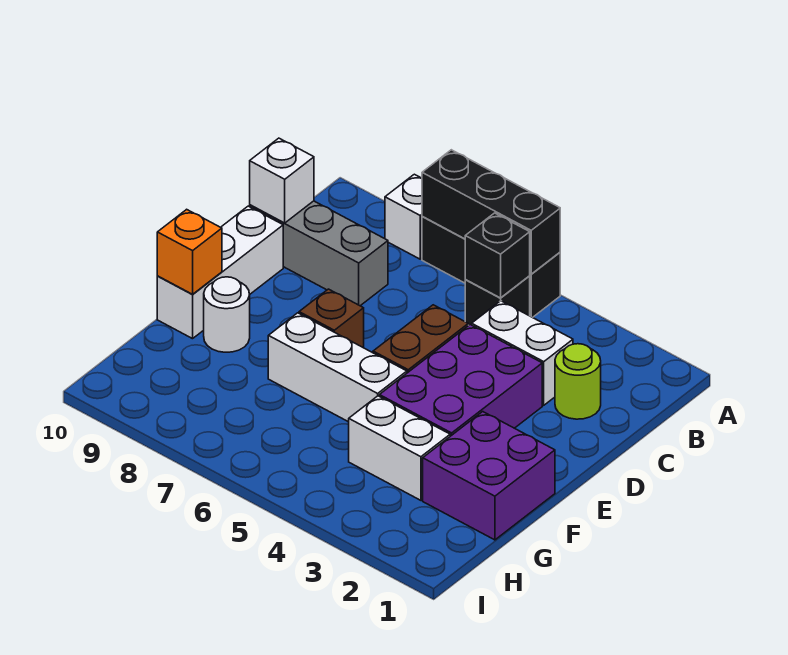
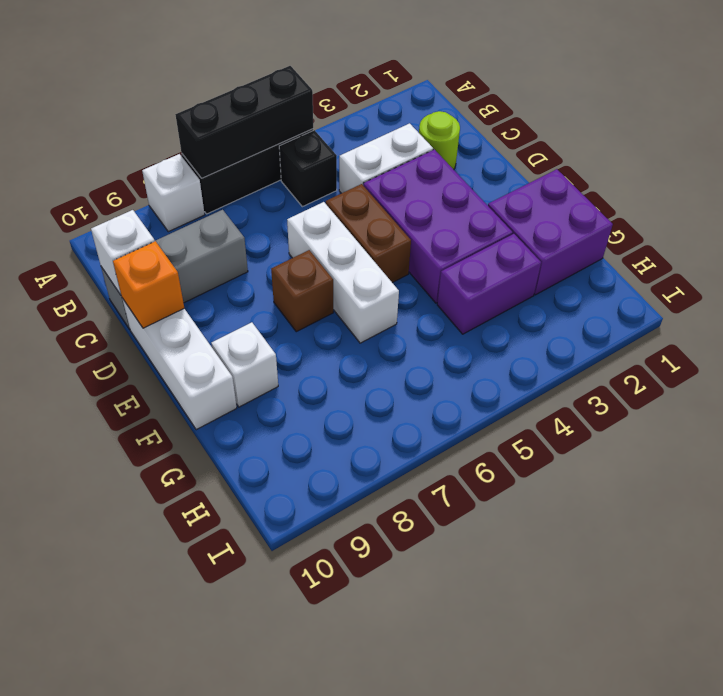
black brick B5 level 2 -> none
white brick F5:F7 level 1 -> white brick D6:F6 level 1
white round brick F9 level 1 -> white brick F9 level 1
orange brick F10 level 2 -> orange brick D10 level 2
white brick G3:G4 level 1 -> purple brick G3:G4 level 1

